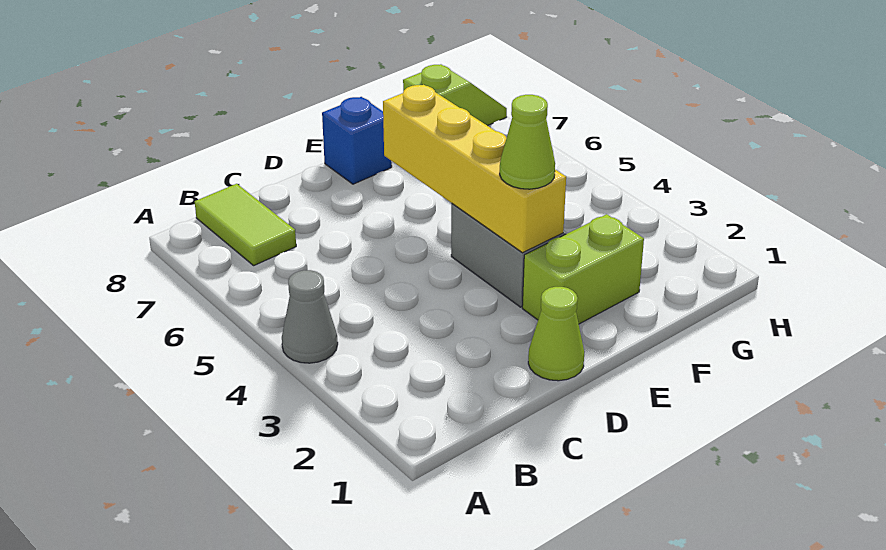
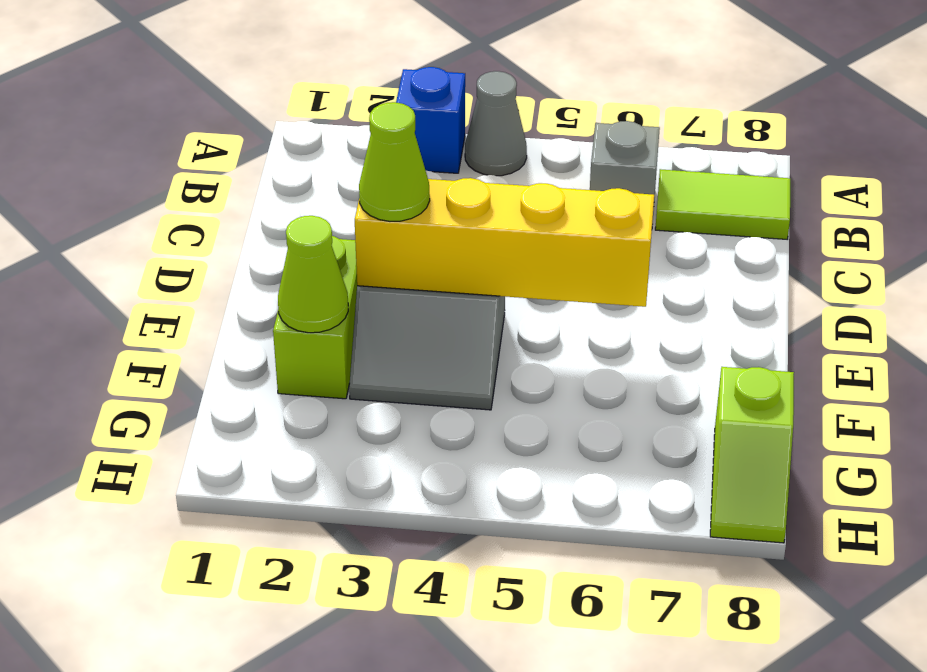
none -> grey brick B6 level 1
lime cone D1 level 1 -> lime cone F2 level 2
blue brick E8 level 1 -> blue brick A3 level 1

